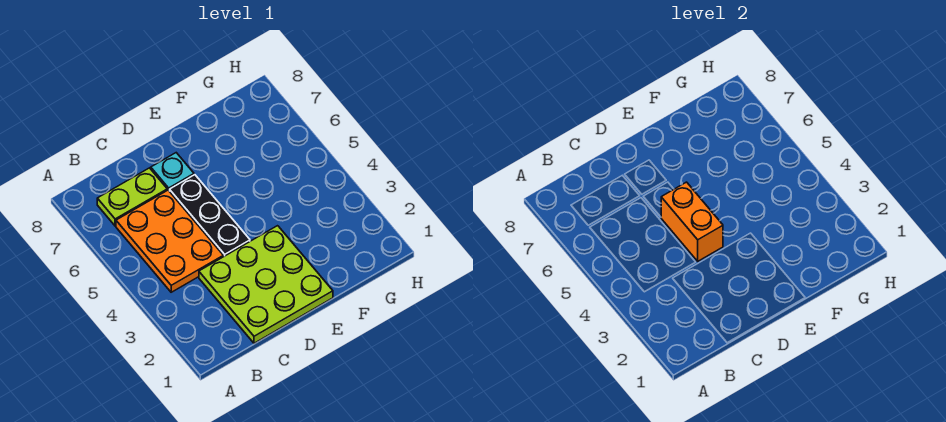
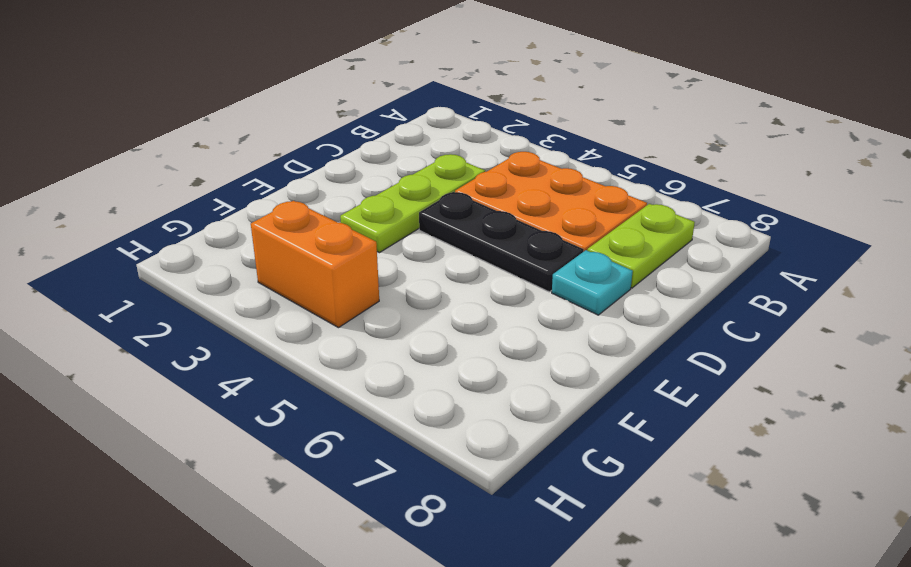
lime plate C1:E3 level 1 -> lime plate C3:E3 level 1
orange brick D4:D5 level 2 -> orange brick G3:G4 level 1

